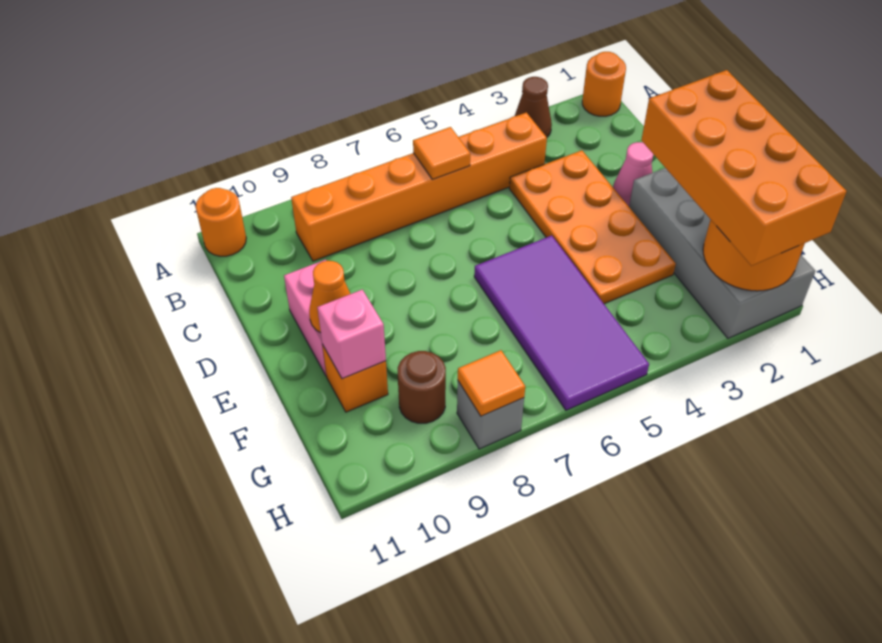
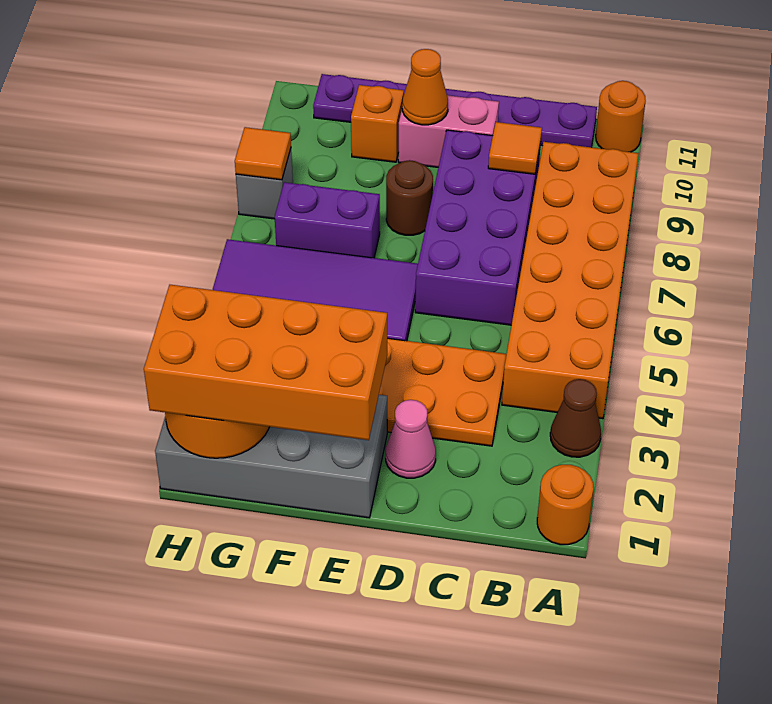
orange brick B4:B9 level 1 -> orange brick A4:B9 level 1
orange tile B6 level 2 -> orange tile C9 level 2
none -> purple plate B11:G11 level 1
none -> purple brick C6:D9 level 1
none -> purple brick F7:G7 level 1
pink brick F10 level 2 -> none
brown round brick G9 level 1 -> brown round brick E8 level 1

